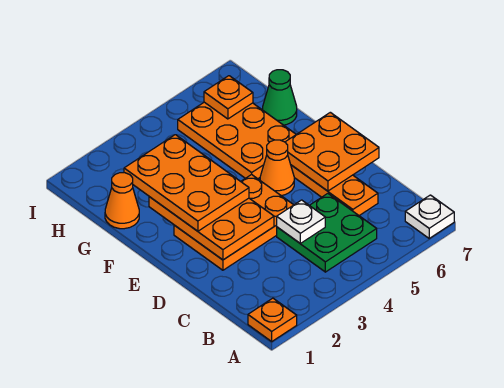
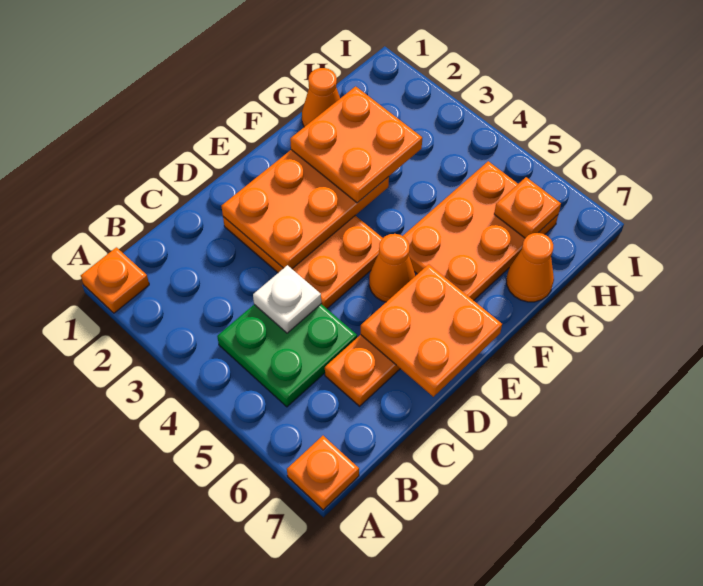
white plate A7 level 1 -> orange plate A7 level 1
orange plate E2:G3 level 3 -> orange plate F2:G3 level 3
green cone G7 level 1 -> orange cone G7 level 1

